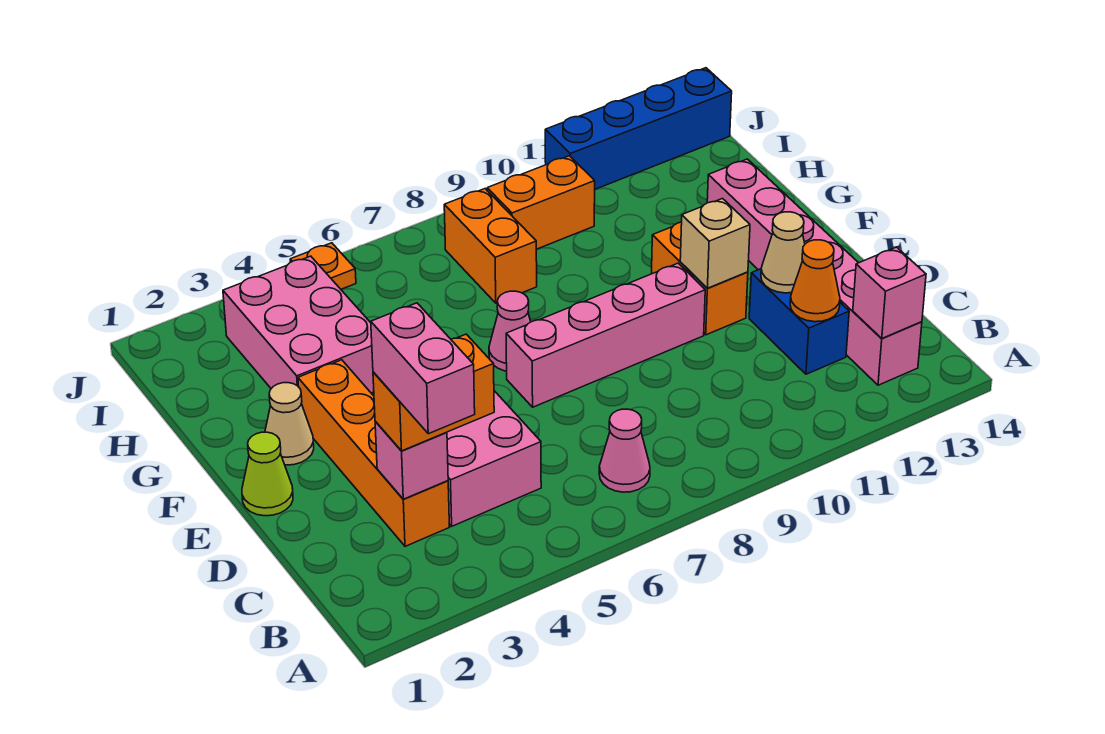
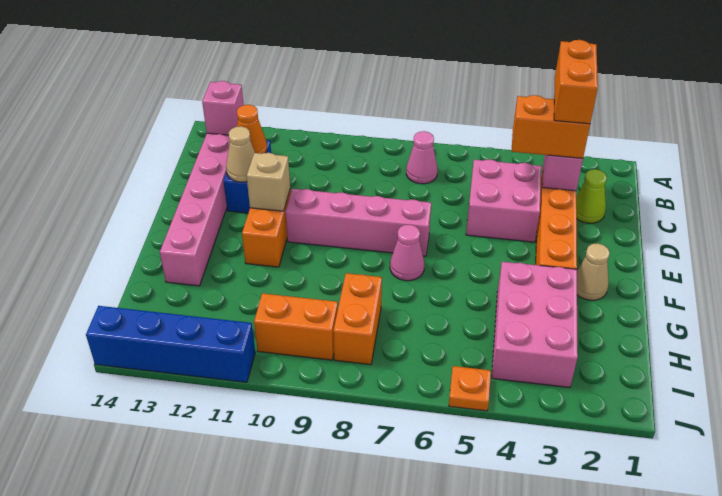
pink brick B3:C3 level 4 -> orange brick B3:C3 level 4
lime cone E1 level 1 -> lime cone C2 level 1

